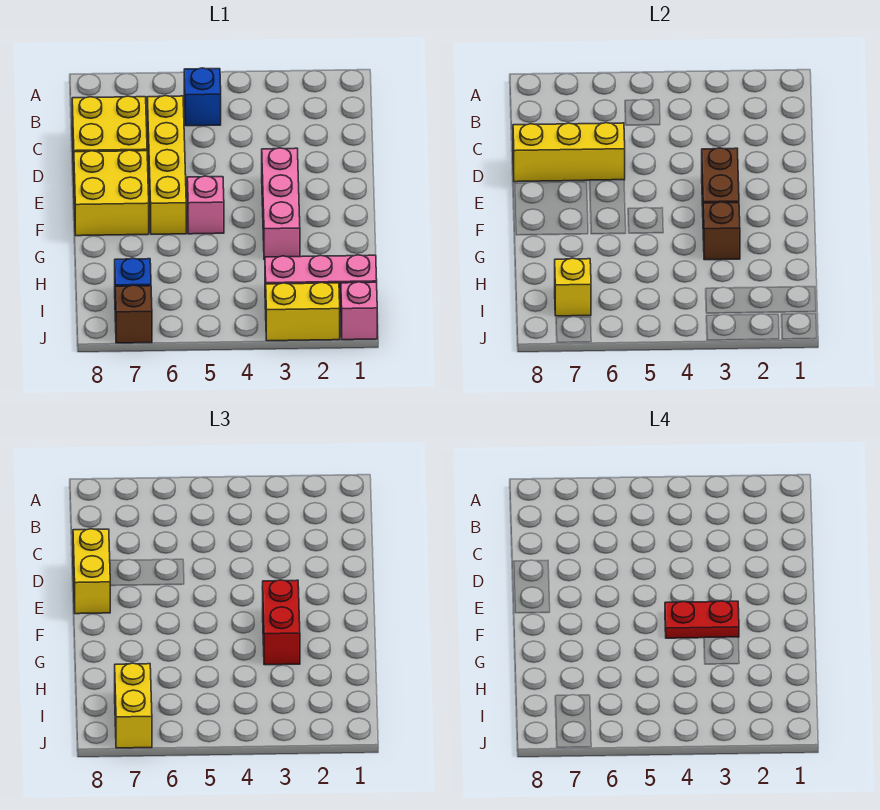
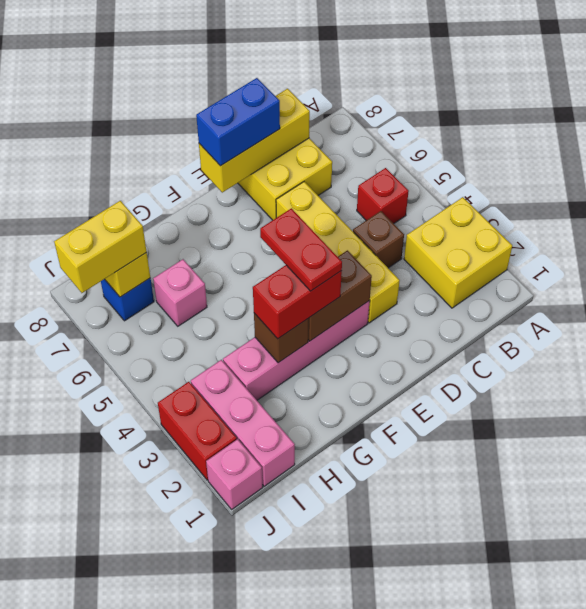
blue brick B5 level 1 -> red brick B5 level 1
yellow brick C6:F6 level 1 -> yellow brick D3:D6 level 1
yellow brick D6:D8 level 2 -> yellow brick C8:E8 level 2
yellow brick D8:E8 level 3 -> blue brick D8:E8 level 3
pink brick E3:G3 level 1 -> pink brick E3:H3 level 1
yellow brick E7:F8 level 1 -> yellow brick A2:B3 level 1
pink brick F5 level 1 -> pink brick H6 level 1
yellow brick J2:J3 level 1 -> red brick J2:J3 level 1
brown brick J7 level 1 -> brown brick C4 level 1

